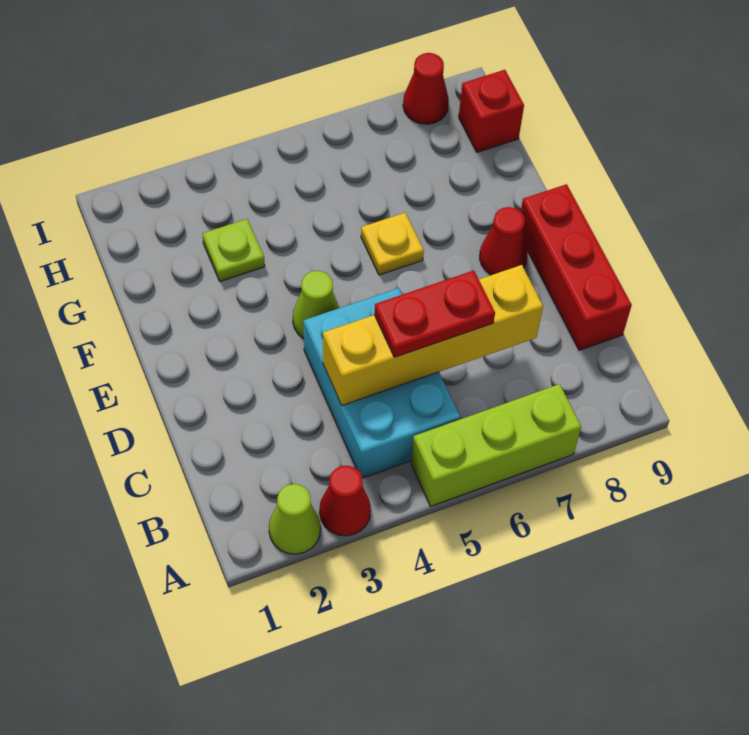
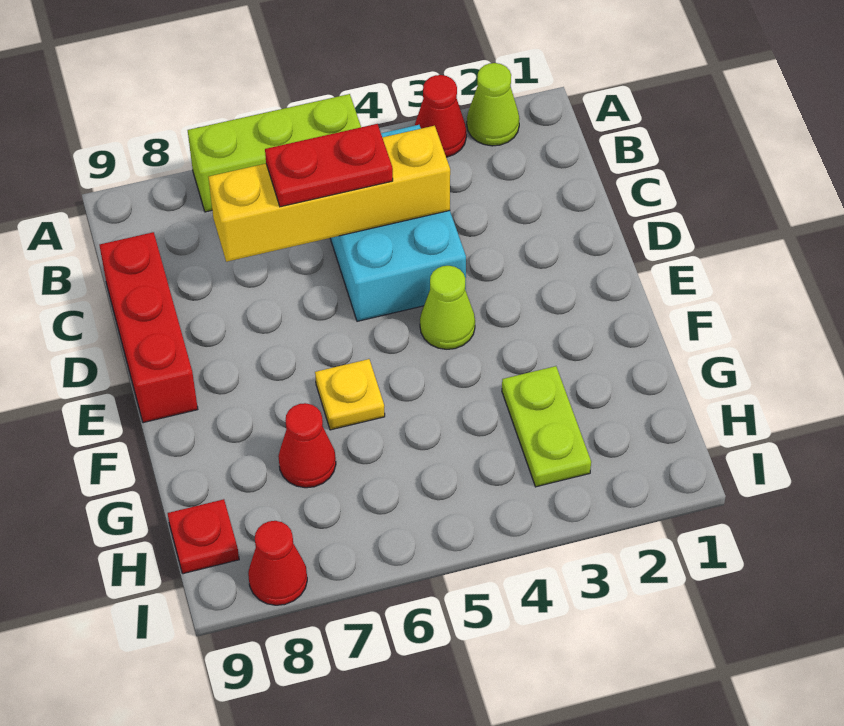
red cone E8 level 1 -> red cone G7 level 1
lime plate G3 level 1 -> lime plate G3:H3 level 1
red brick H9 level 1 -> red plate H9 level 1

